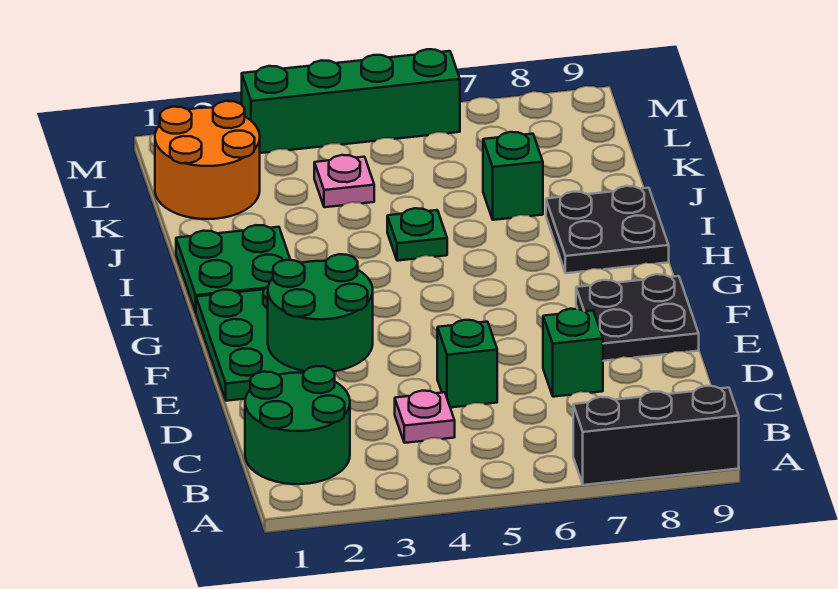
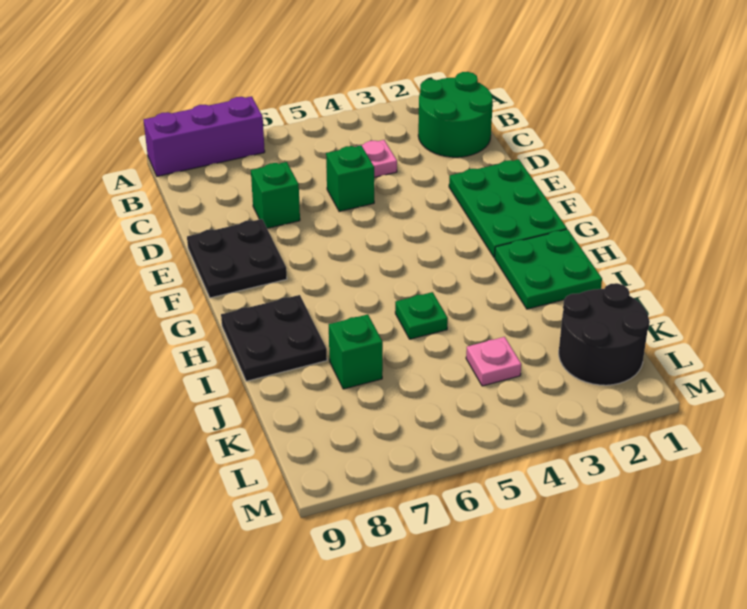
black brick A7:A9 level 1 -> purple brick A7:A9 level 1
green round brick E2:F3 level 2 -> none
orange round brick K1:L2 level 1 -> black round brick K1:L2 level 1
green brick M3:M6 level 1 -> none

